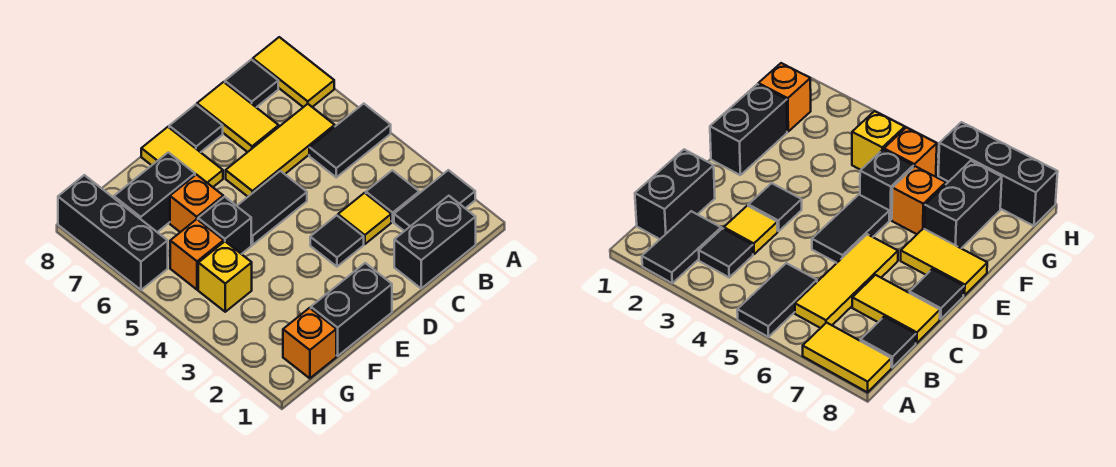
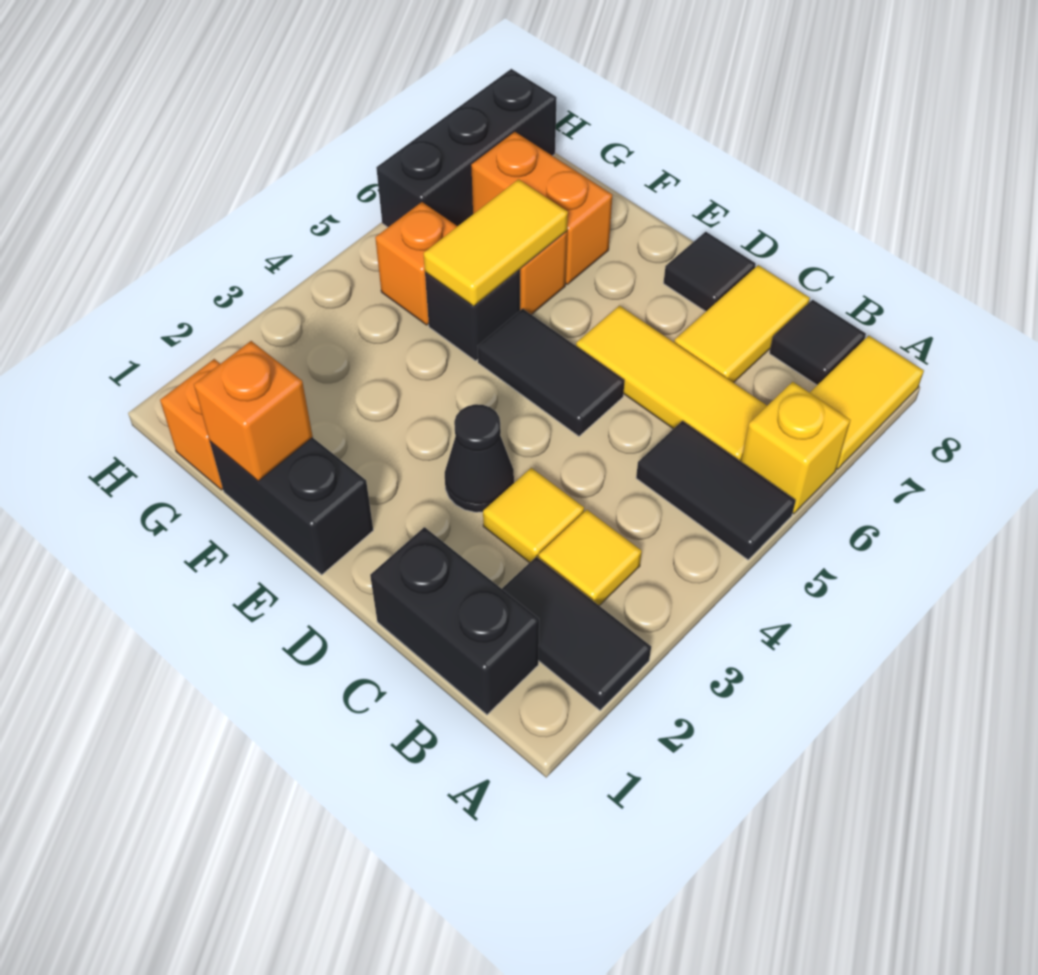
black tile B3 level 1 -> yellow tile B3 level 1
black tile D3 level 1 -> black cone D3 level 1
yellow tile E7:E8 level 1 -> yellow tile F5:F6 level 2
none -> orange brick F1 level 2
black brick F7:G7 level 1 -> orange brick F7:G7 level 1
yellow brick G4 level 1 -> yellow brick A6 level 1

